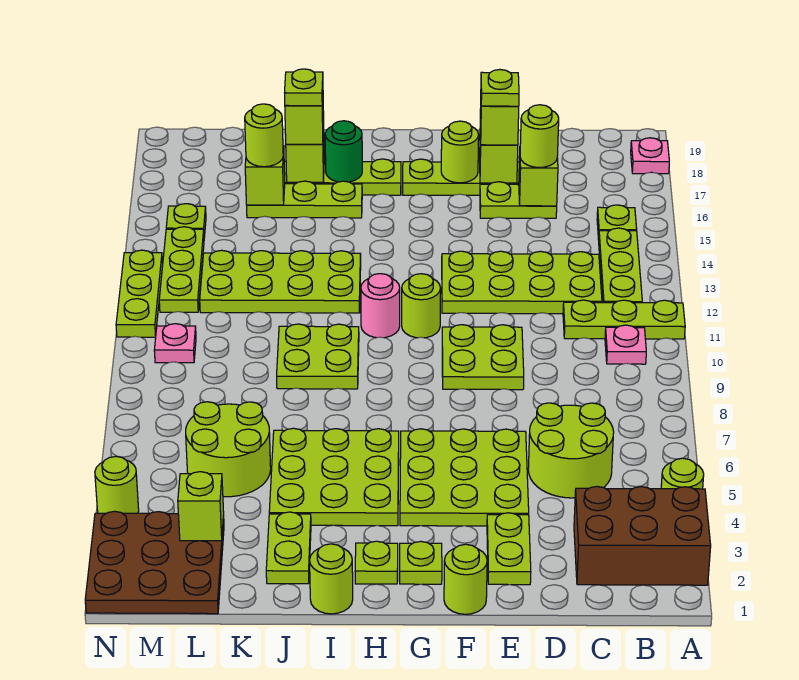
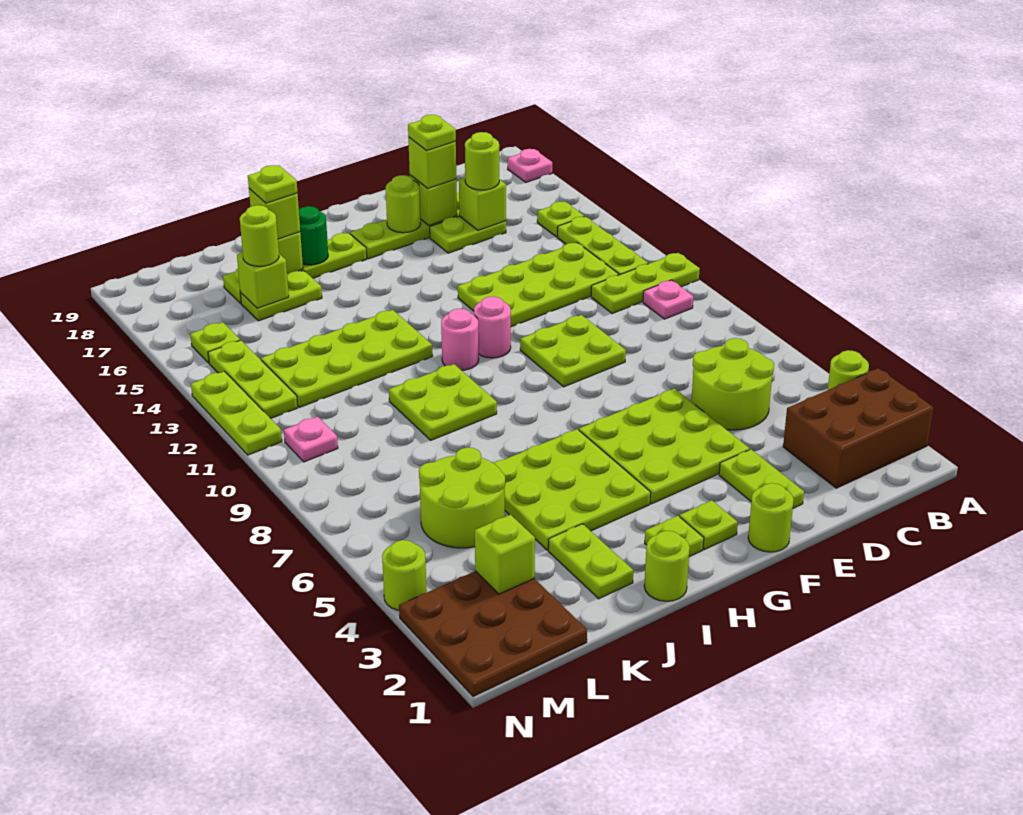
lime round brick G11 level 1 -> pink round brick G11 level 1
lime plate I16:K16 level 1 -> lime plate J16:K16 level 1

